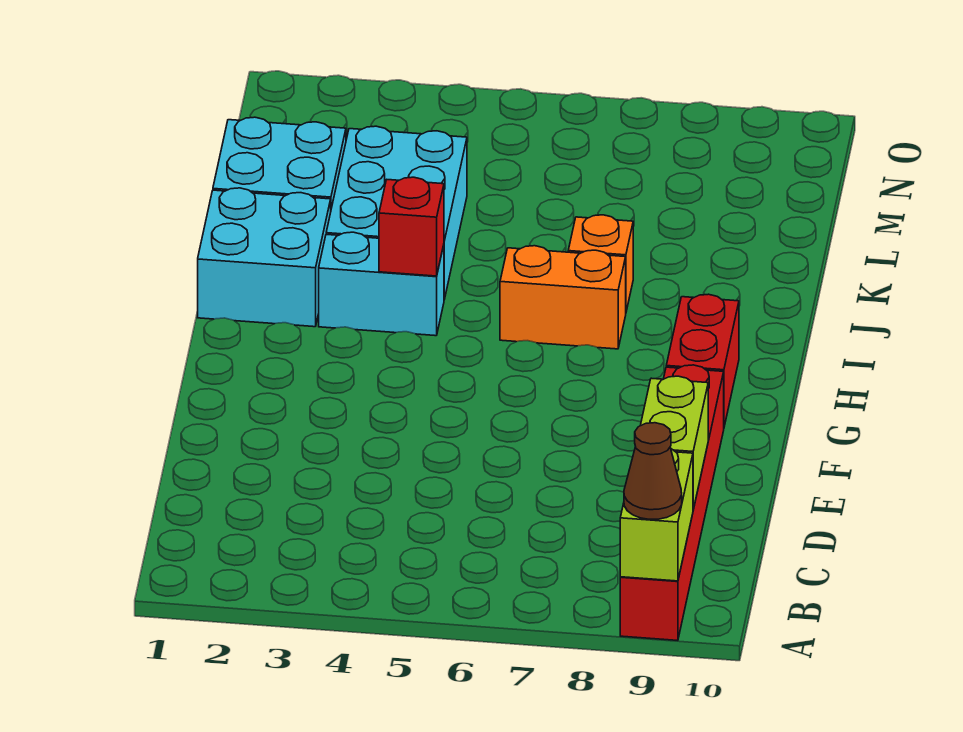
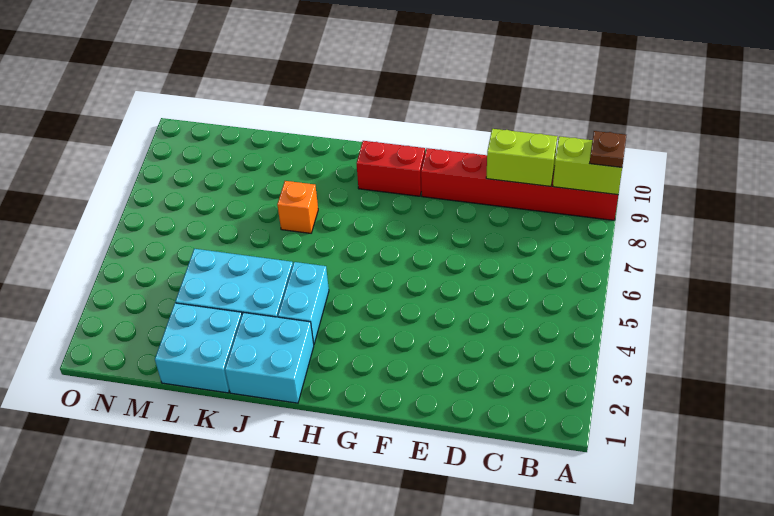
brown cone A9 level 3 -> brown plate A9 level 3
red brick I4 level 2 -> none
orange brick I6:I7 level 1 -> none

